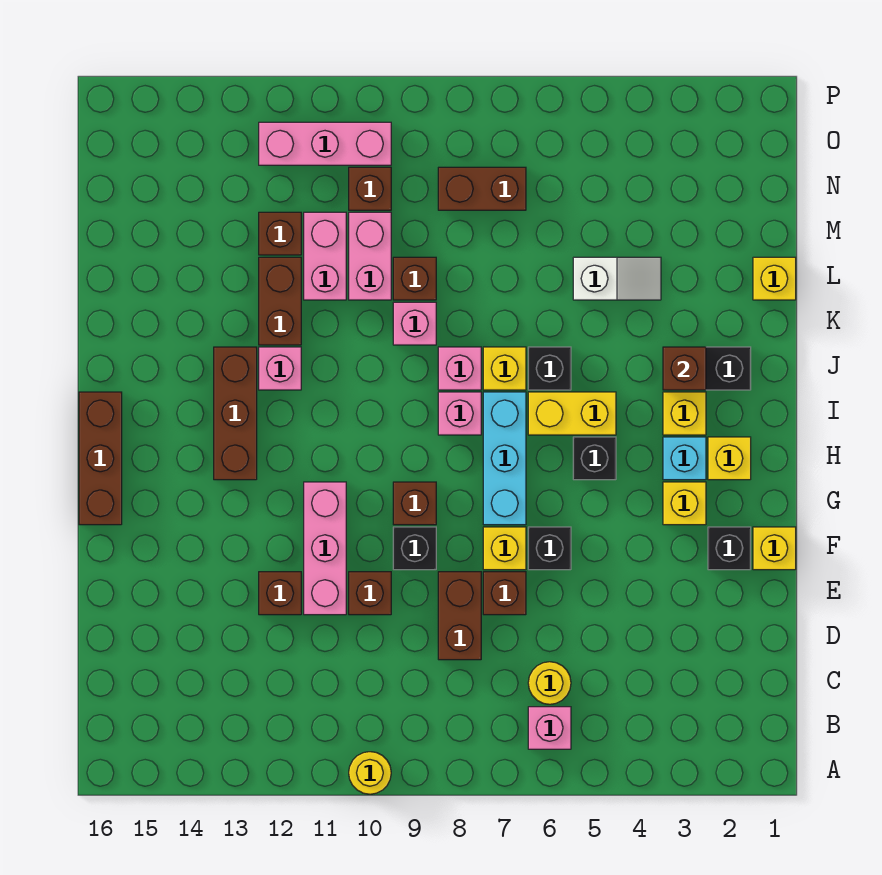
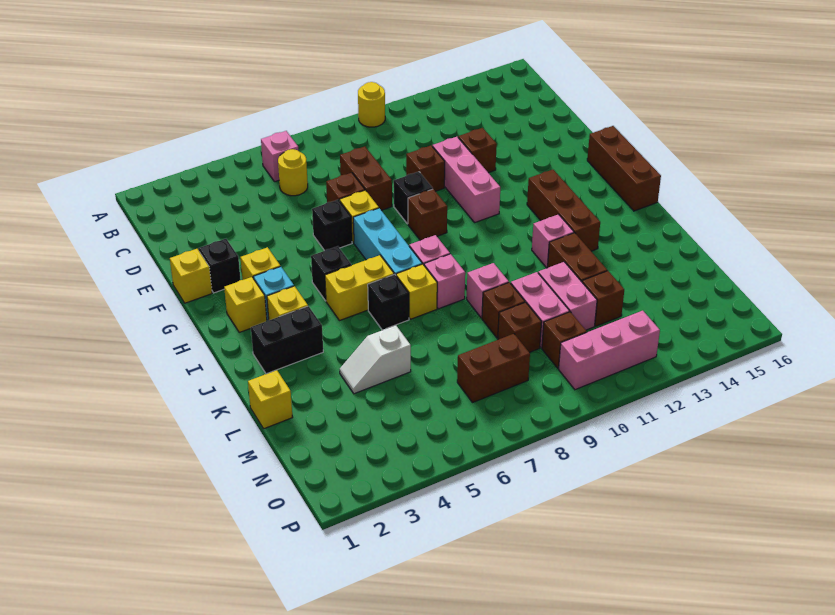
brown brick J3 level 2 -> brown brick M9 level 1

